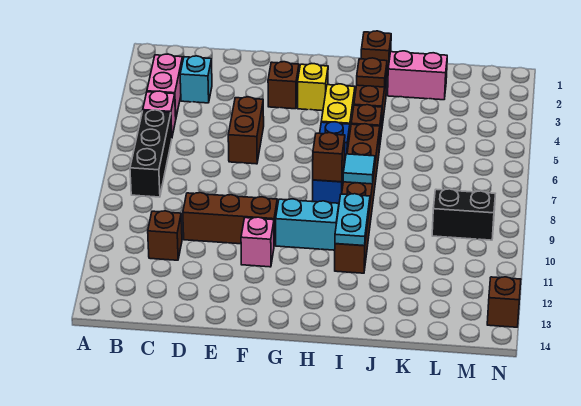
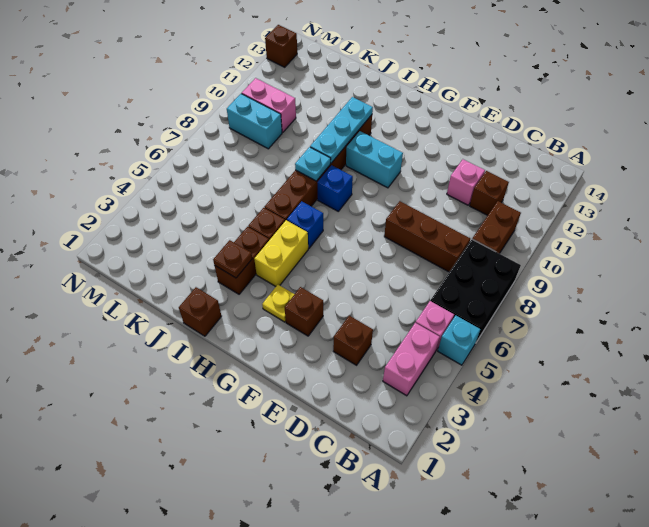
black brick B6:B8 level 1 -> black brick A6:B8 level 1
cyan brick C3 level 1 -> cyan brick A5 level 1
brown brick D10:F10 level 1 -> brown brick C8:E8 level 1
brown brick E5:E6 level 1 -> brown brick B9:B10 level 1
pink brick F11 level 1 -> pink brick D11 level 1
yellow brick G3 level 1 -> yellow plate G3 level 1
brown brick H8 level 2 -> brown brick D3 level 1
cyan tile I8 level 2 -> cyan plate I8 level 2
cyan plate I10:I11 level 2 -> cyan plate I9:I11 level 2
pink brick J2:K2 level 1 -> pink brick L10:M10 level 1
black brick L9:M9 level 1 -> cyan brick L9:M9 level 1

